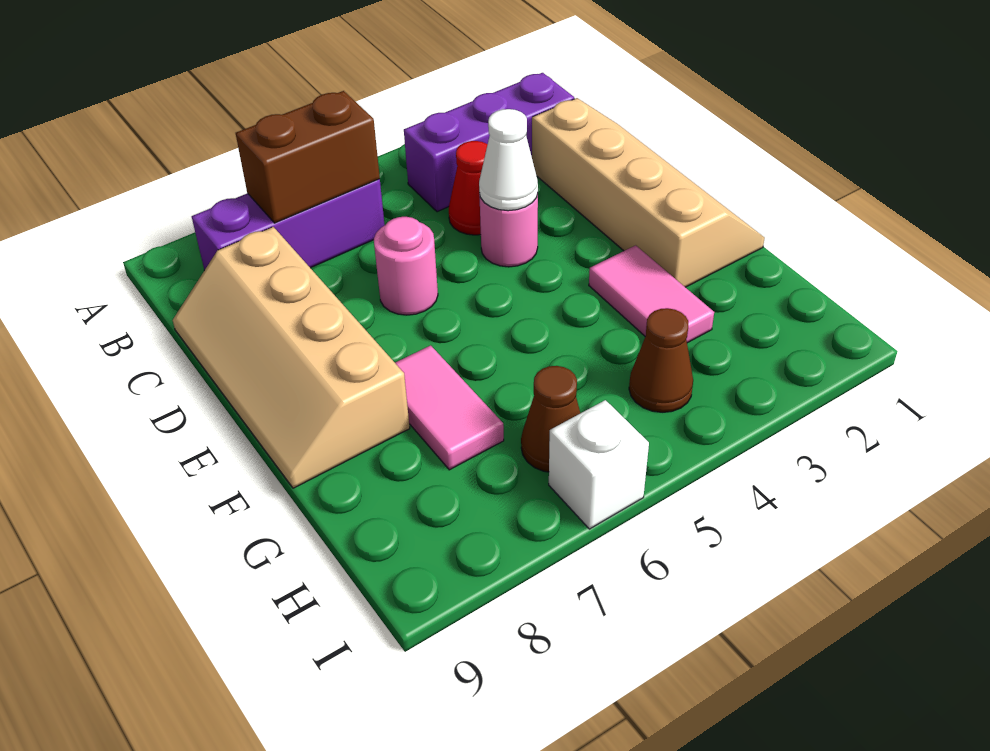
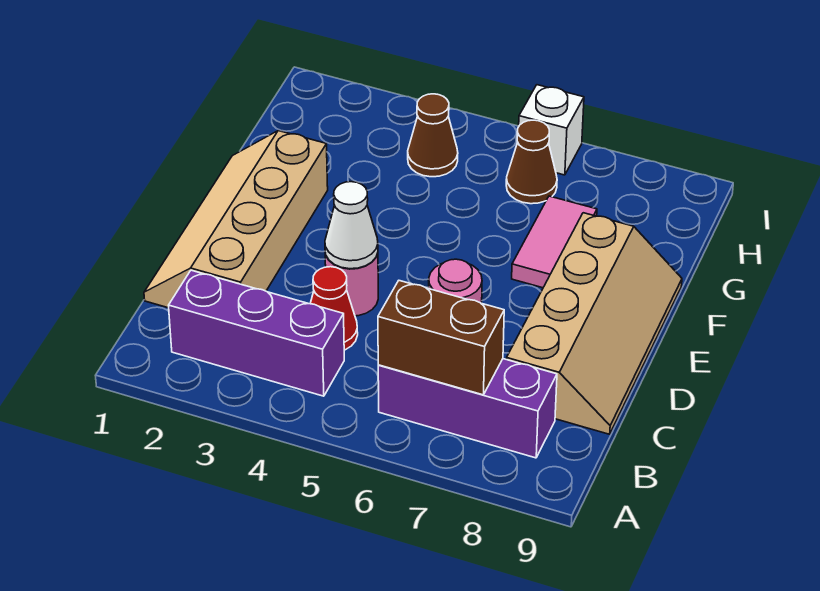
pink tile F3:G3 level 1 -> none

